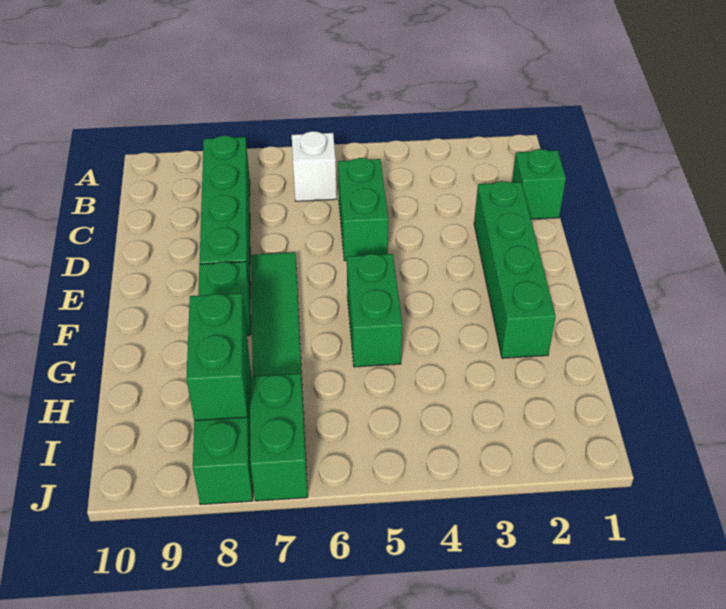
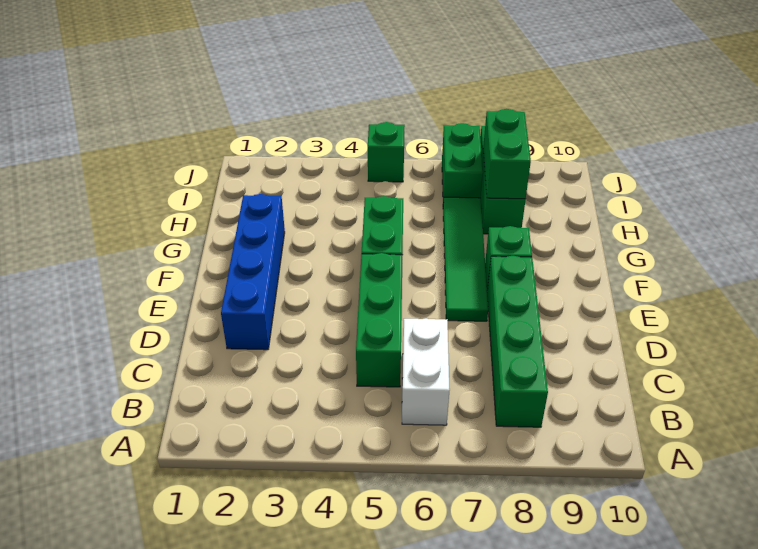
white brick B6 level 1 -> white brick B6:C6 level 1
green brick C1 level 1 -> green brick J5 level 1
green brick C5:D5 level 1 -> green brick C5:E5 level 1
green brick D2:G2 level 1 -> blue brick D2:G2 level 1

